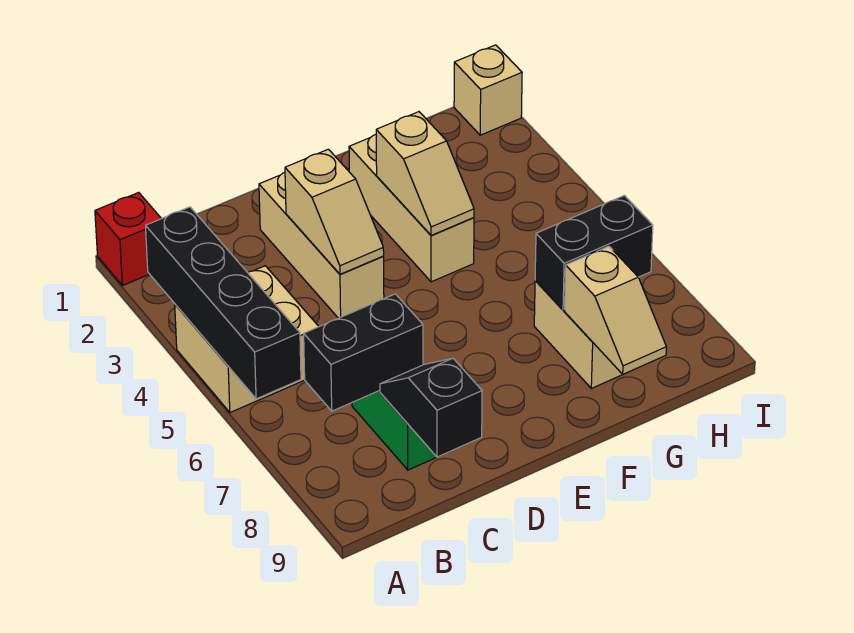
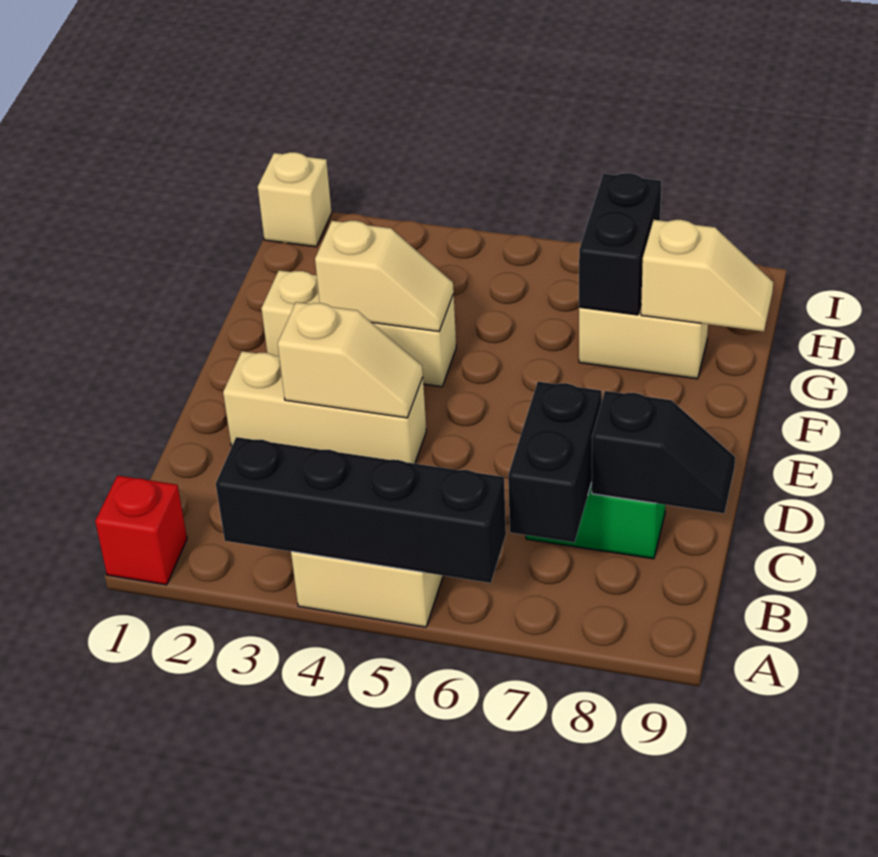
black slope C8:C9 level 2 top 9 -> black slope C8:C9 level 2 top 8

